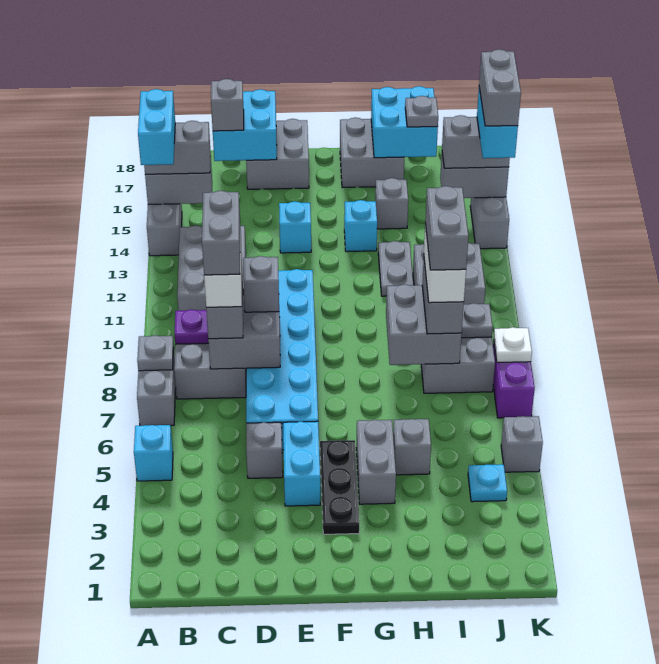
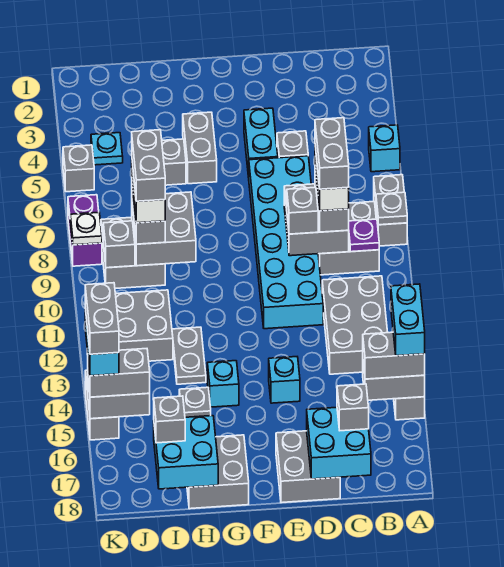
black plate F3:F5 level 1 -> none
grey plate I17 level 3 -> grey brick I17 level 3
grey plate J9 level 2 -> grey brick J9 level 2

